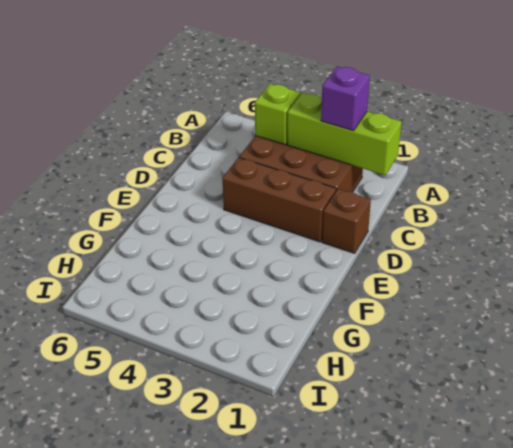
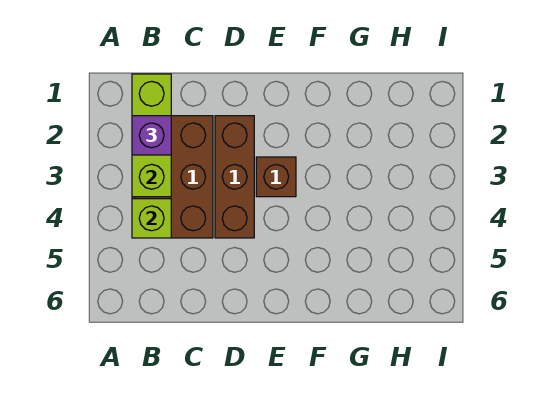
brown brick D1 level 1 -> brown brick E3 level 1

